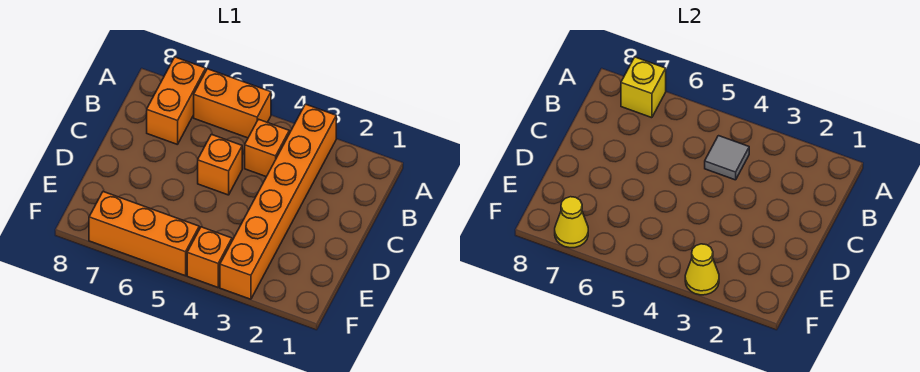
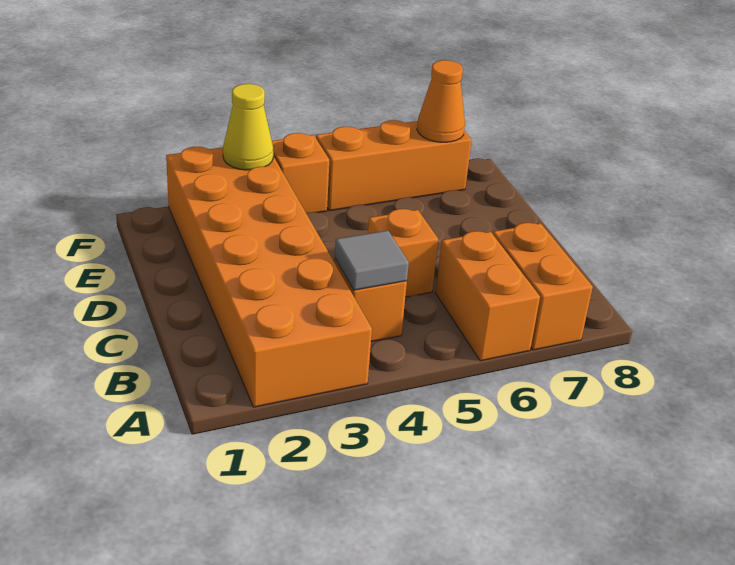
orange brick A3:F3 level 1 -> orange brick A2:F3 level 1
orange brick A5:A6 level 1 -> orange brick A6:B6 level 1
yellow brick A7 level 2 -> none
yellow cone F7 level 2 -> orange cone F7 level 2

